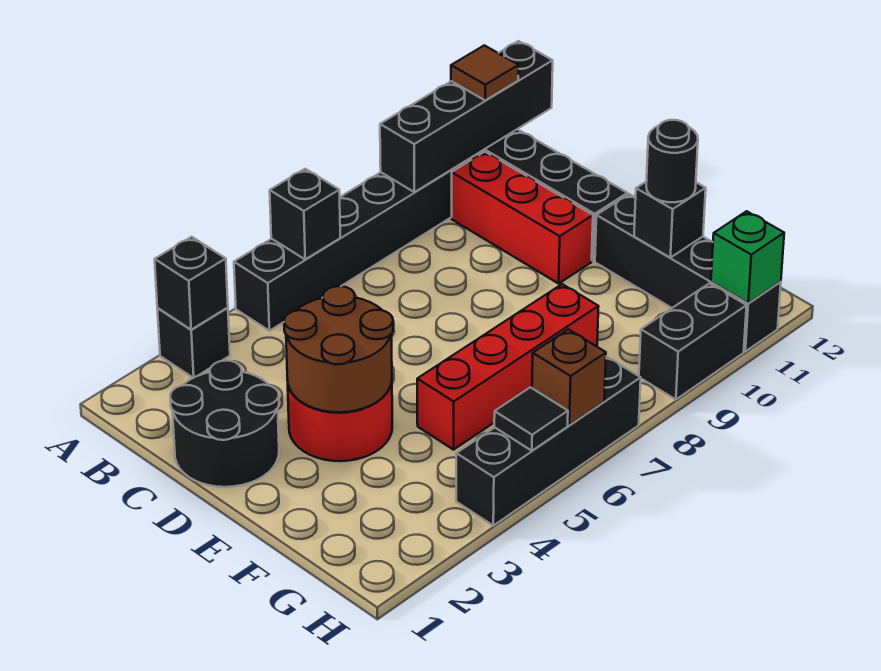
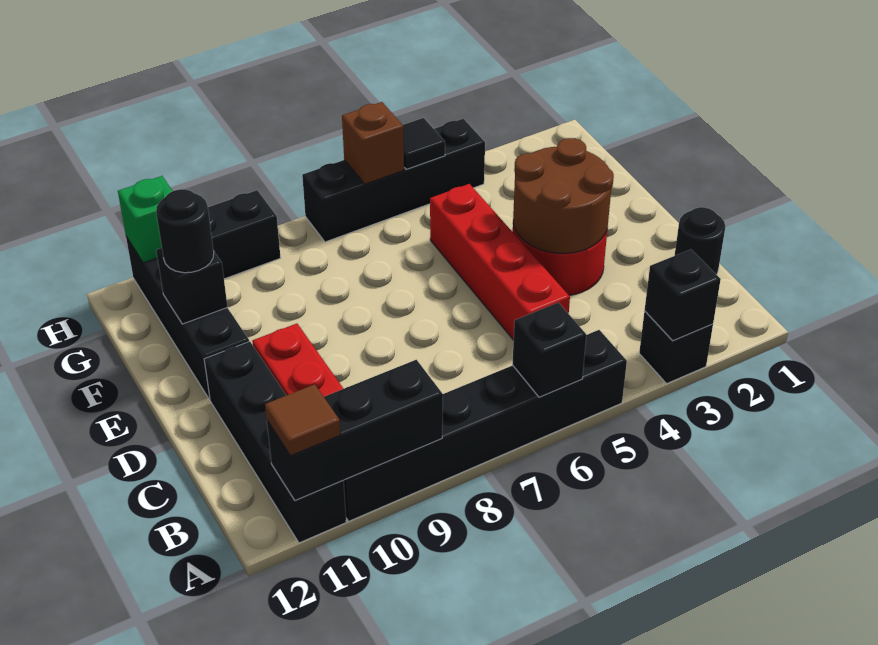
black brick A9:A12 level 2 -> black brick A9:A11 level 2
black round brick C1:D2 level 1 -> black round brick C1 level 1
red brick F5:F8 level 1 -> red brick C5:F5 level 1

